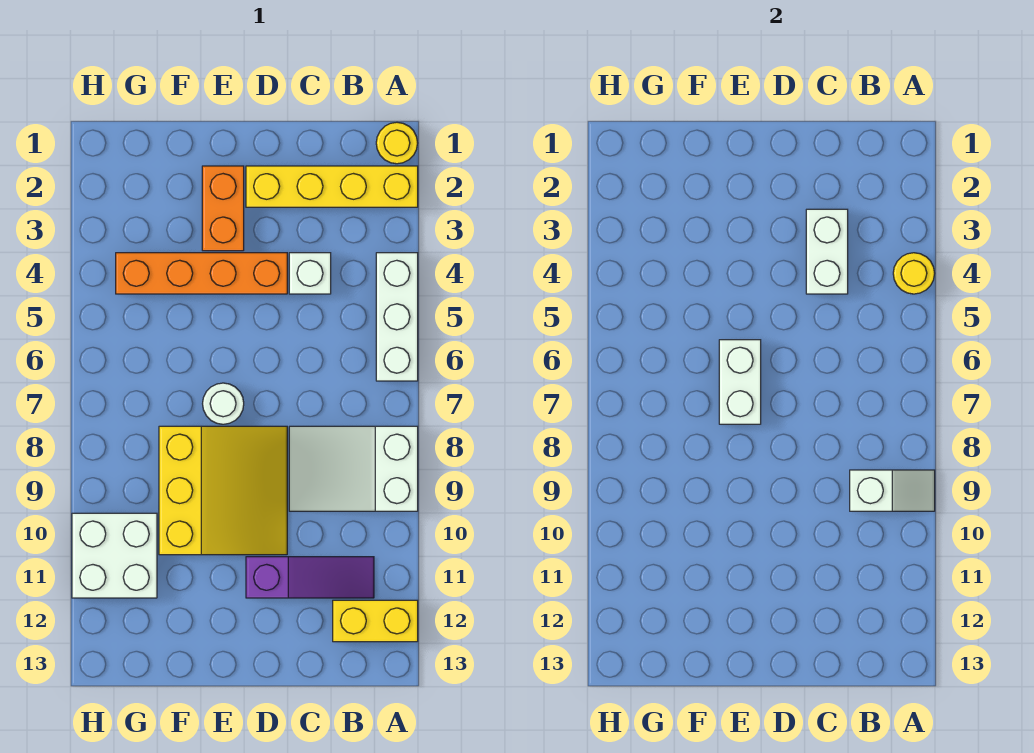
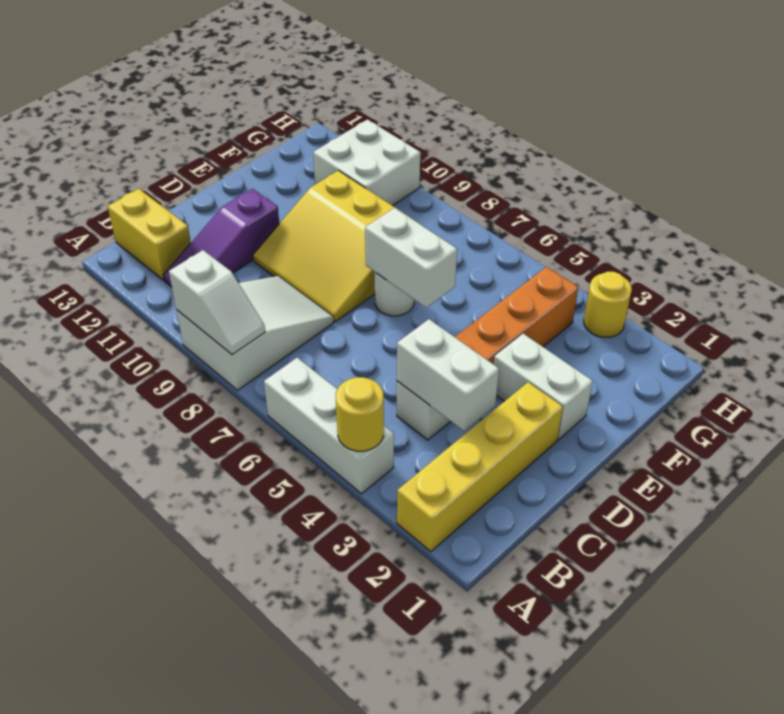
yellow round brick A1 level 1 -> yellow round brick H3 level 1
white slope A9:B9 level 2 top B -> white slope A8:A9 level 2 top 9
yellow brick A12:B12 level 1 -> yellow brick B12:B13 level 1
orange brick E2:E3 level 1 -> white brick E2:E3 level 1

